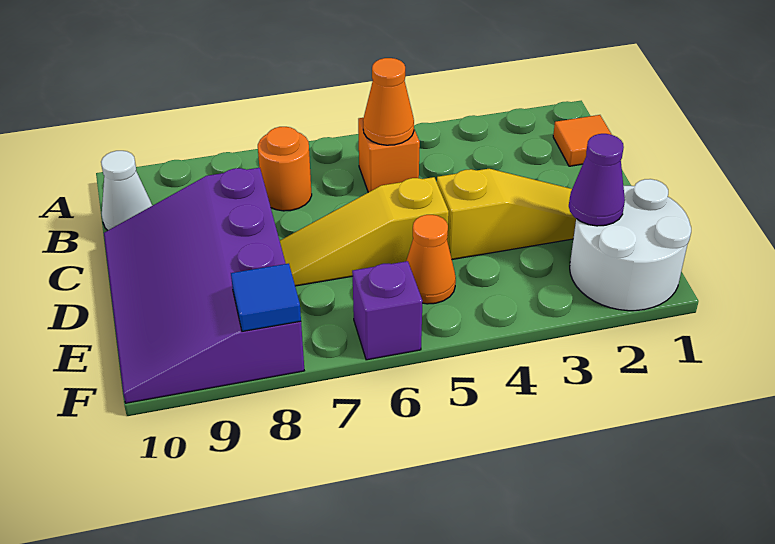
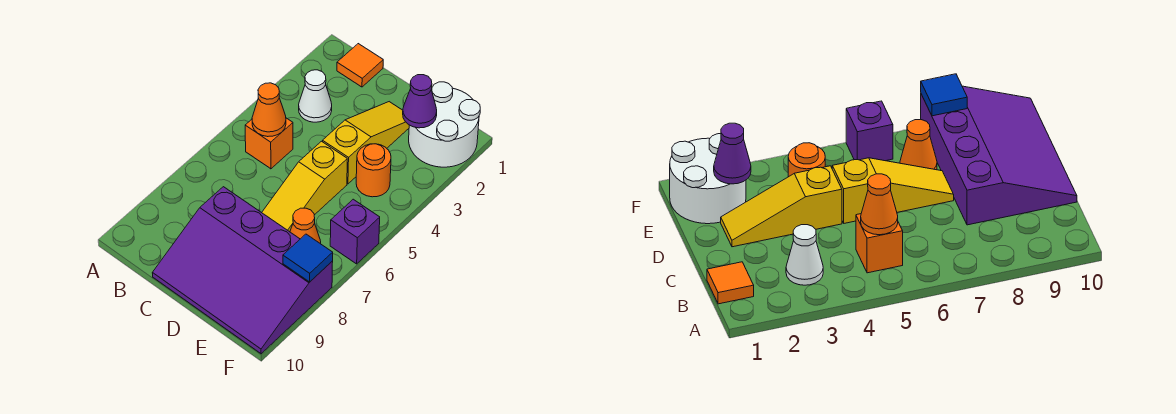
orange round brick B7 level 1 -> orange round brick E4 level 1
white cone B10 level 1 -> white cone B3 level 1
orange cone E5 level 1 -> orange cone E7 level 1

